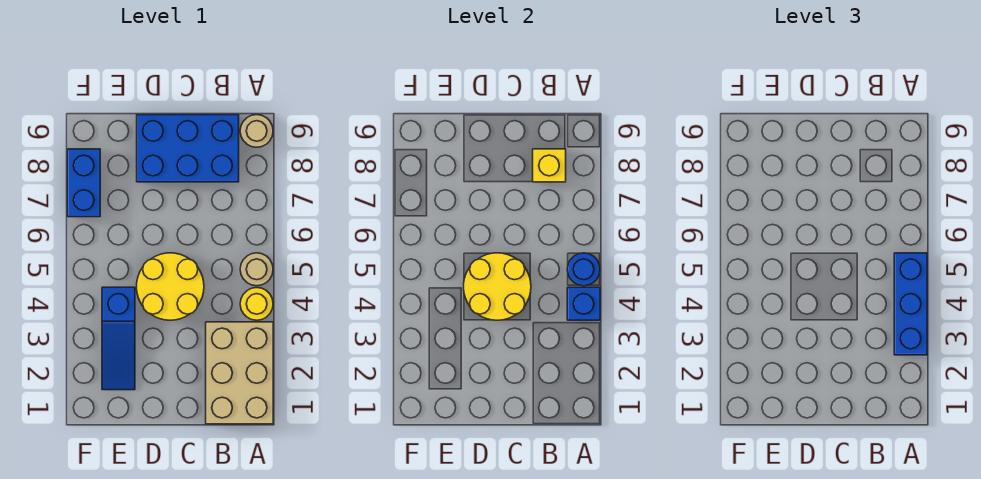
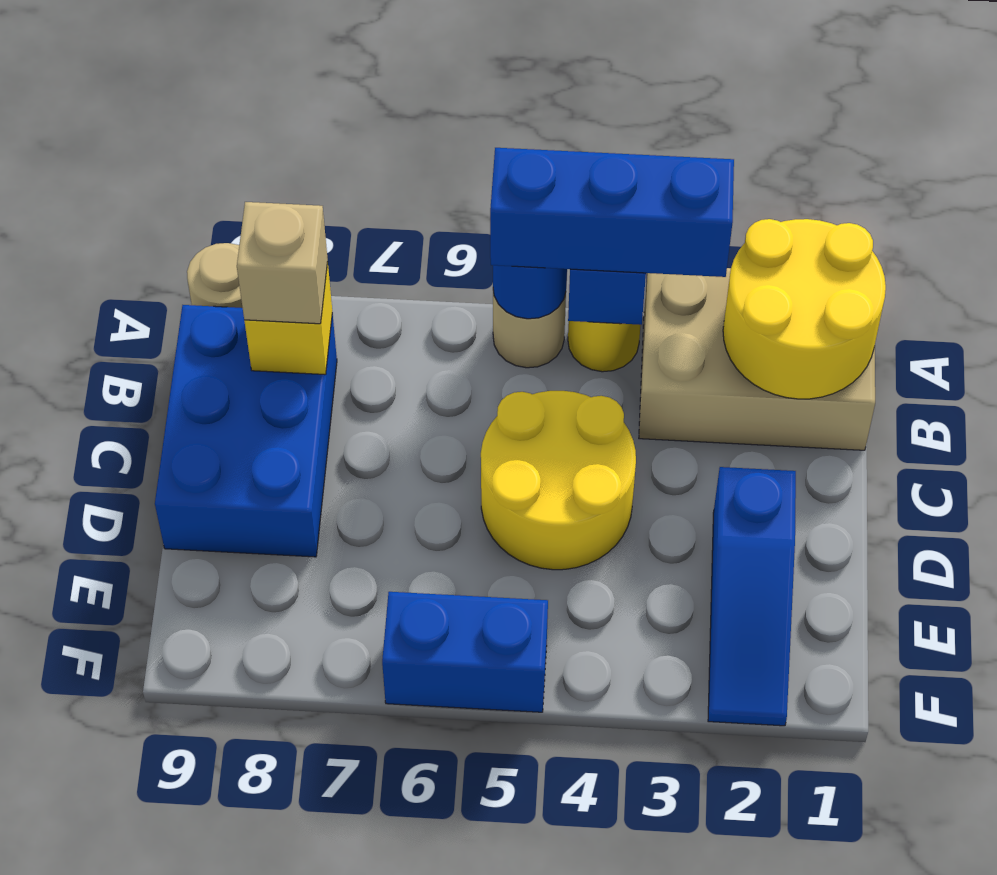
none -> tan brick B8 level 3
yellow round brick C4:D5 level 2 -> yellow round brick A1:B2 level 2
blue slope E2:E4 level 1 top 4 -> blue slope D2:F2 level 1 top D
blue brick F7:F8 level 1 -> blue brick F5:F6 level 1

